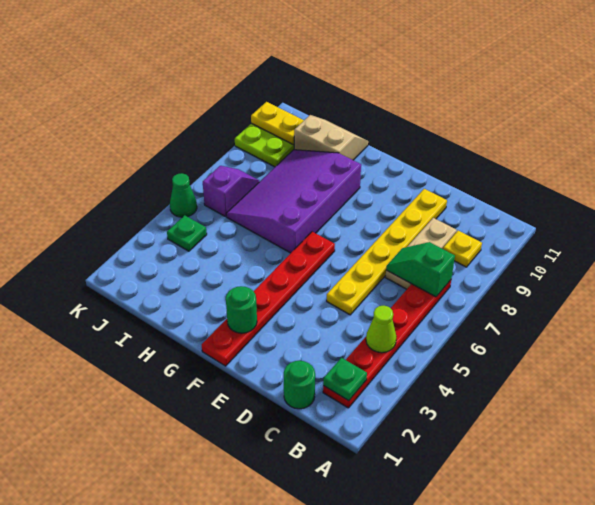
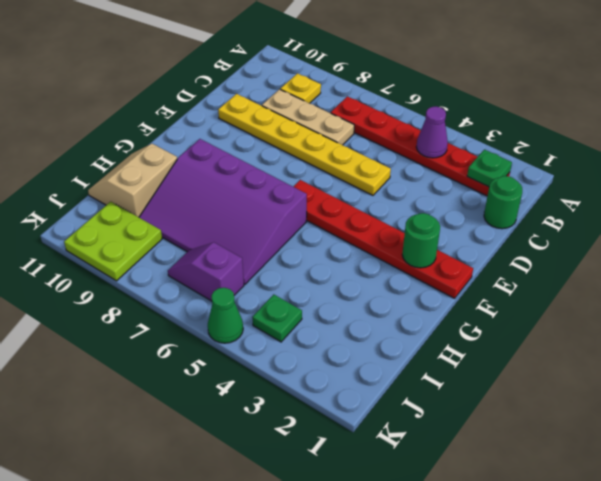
lime cone B4 level 2 -> purple cone B4 level 2
green slope B7:C7 level 2 top B -> none
yellow plate J10:K10 level 2 -> none

